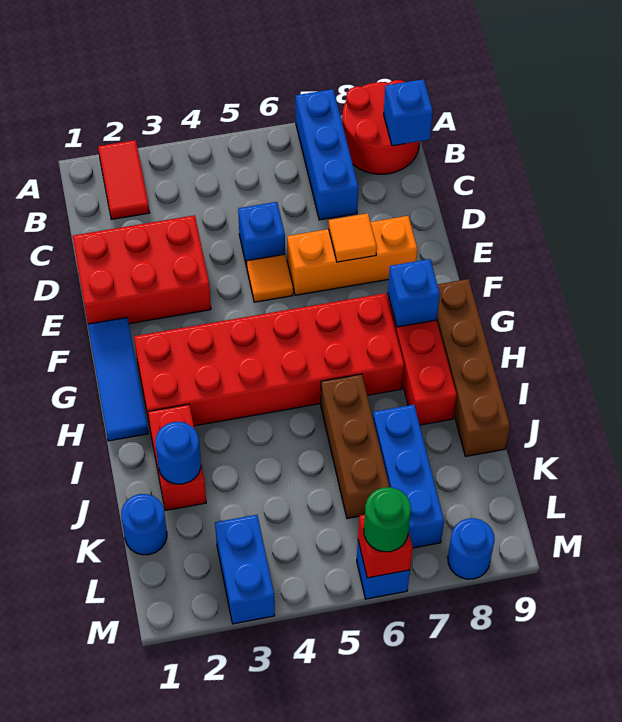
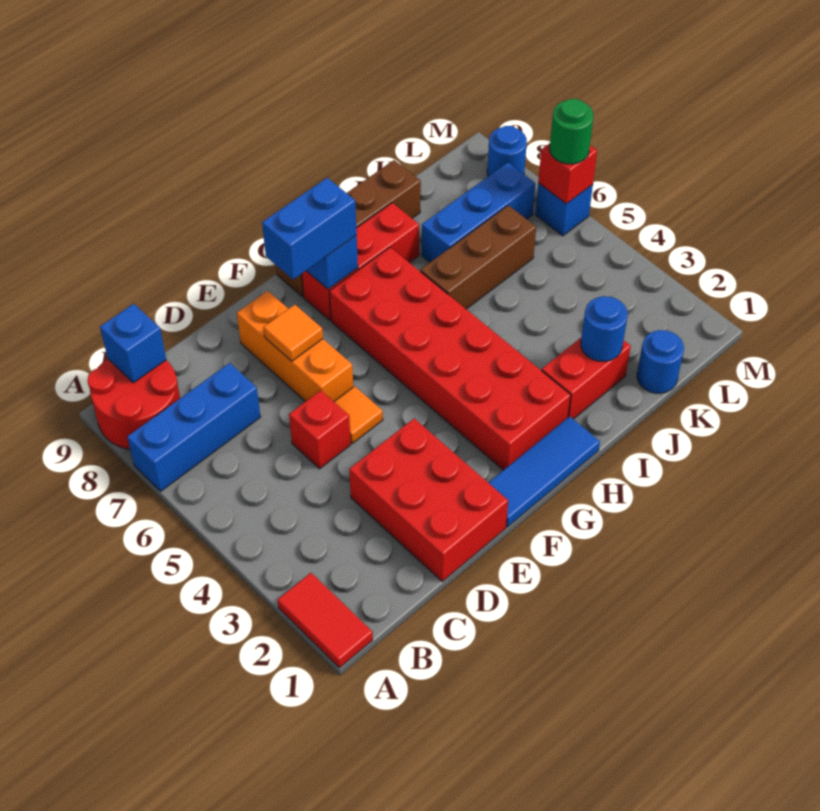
red tile A2:B2 level 1 -> red tile A1:A2 level 1
blue brick D5 level 1 -> red brick D5 level 1
blue brick L3:M3 level 1 -> blue brick F8:G8 level 3

